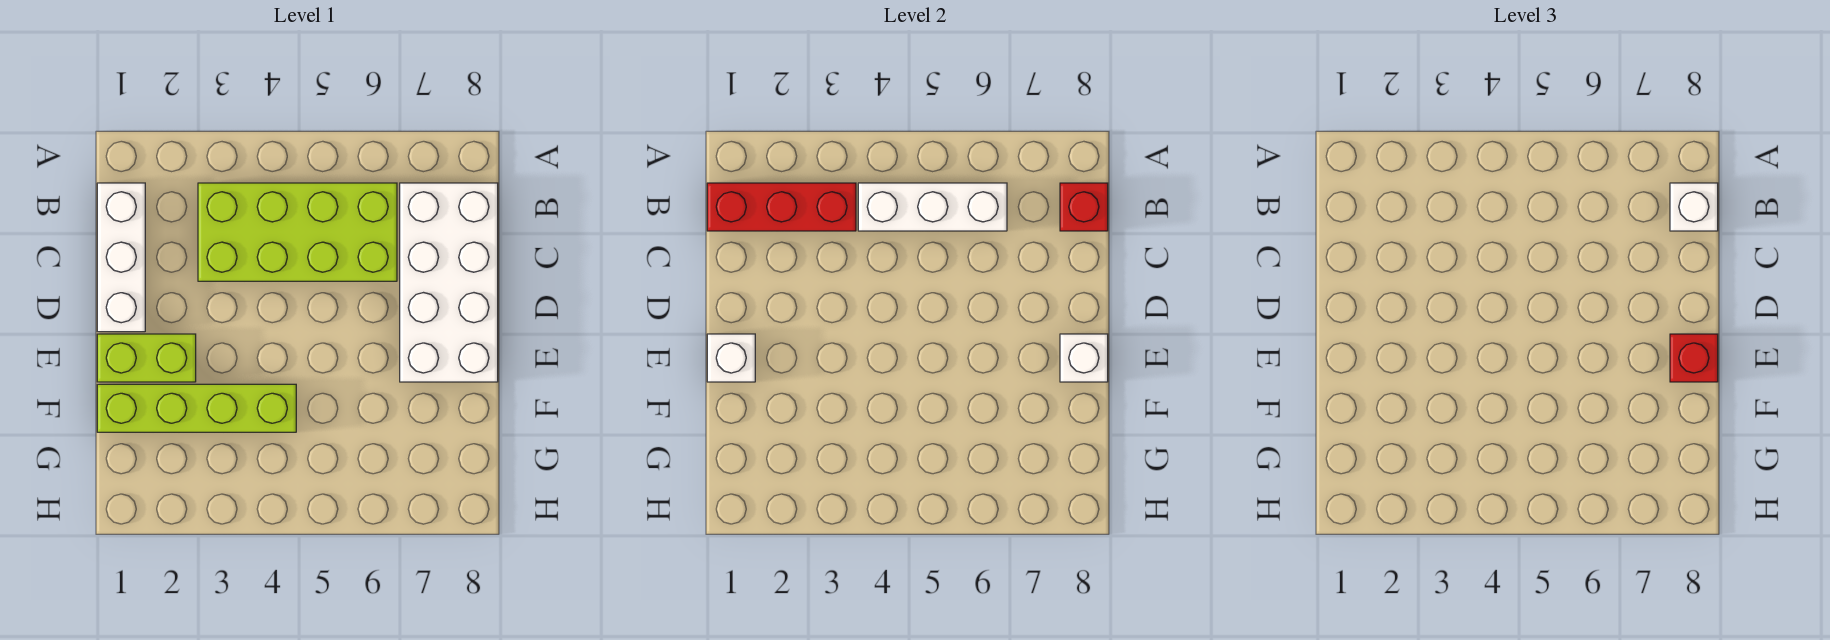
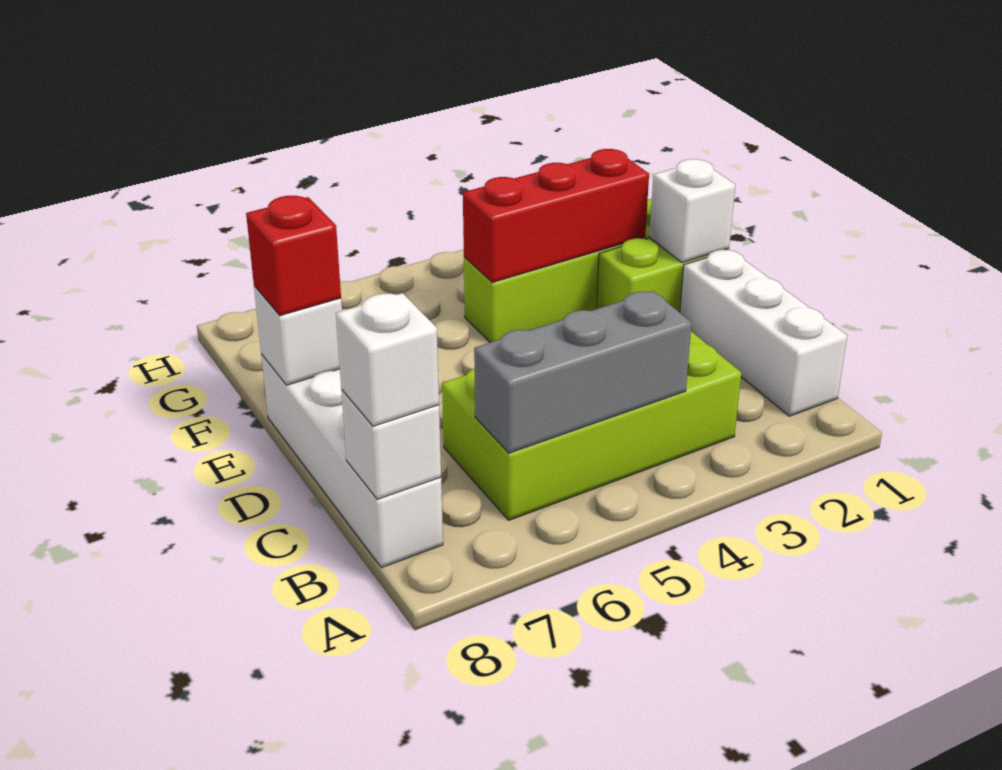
red brick B1:B3 level 2 -> red brick F2:F4 level 2
white brick B4:B6 level 2 -> grey brick B4:B6 level 2
white brick B7:E8 level 1 -> white brick B8:E8 level 1
red brick B8 level 2 -> white brick B8 level 2

